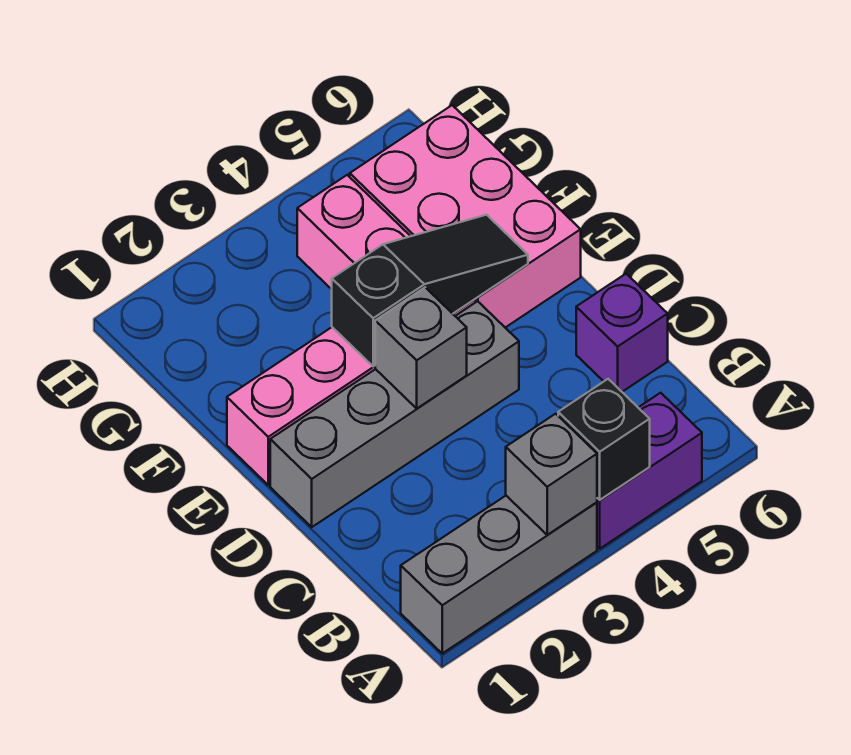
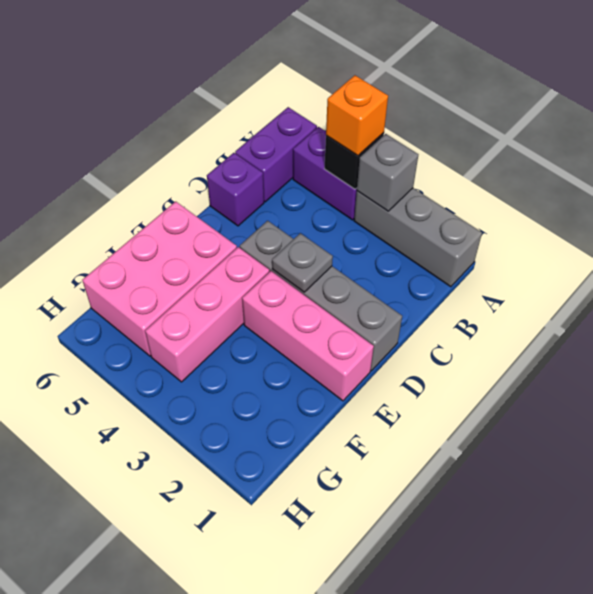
none -> orange brick A4 level 3
none -> purple brick A6:B6 level 1
grey brick D3 level 2 -> grey plate D3 level 2
black slope E3:E5 level 2 top 3 -> none

